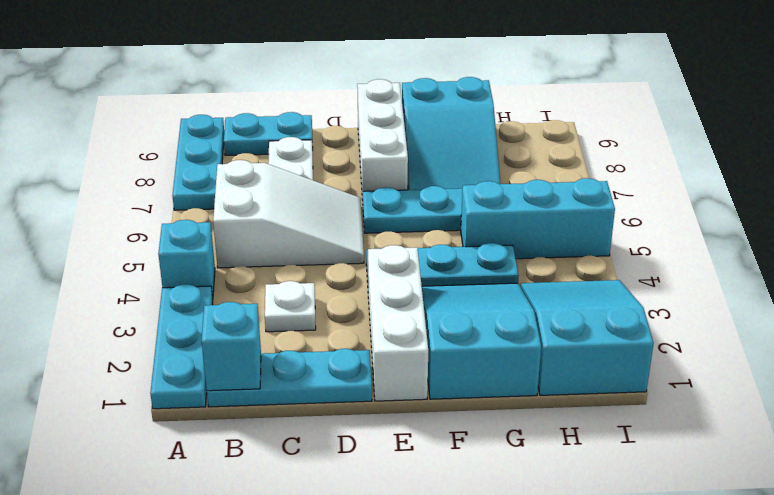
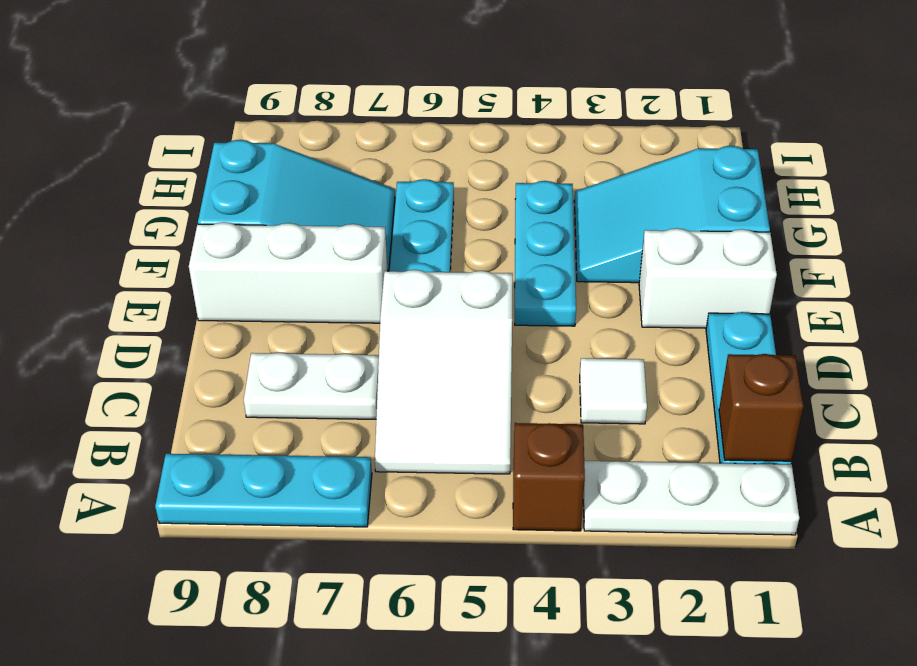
cyan plate A1:A3 level 1 -> white plate A1:A3 level 1
cyan brick A4 level 1 -> brown brick A4 level 1
cyan brick B1 level 2 -> brown brick B1 level 2
white slope B5:D6 level 1 top B -> white slope B5:D6 level 1 top D
cyan plate B9:C9 level 1 -> none
white plate C3 level 1 -> white tile C3 level 1
white brick E1:E3 level 1 -> white brick E1:E2 level 1
cyan brick G5:I5 level 1 -> none
cyan slope H1:I3 level 1 top 1 -> none

